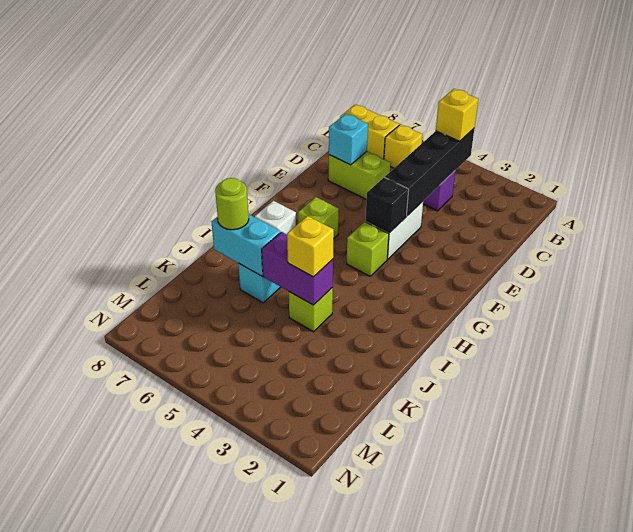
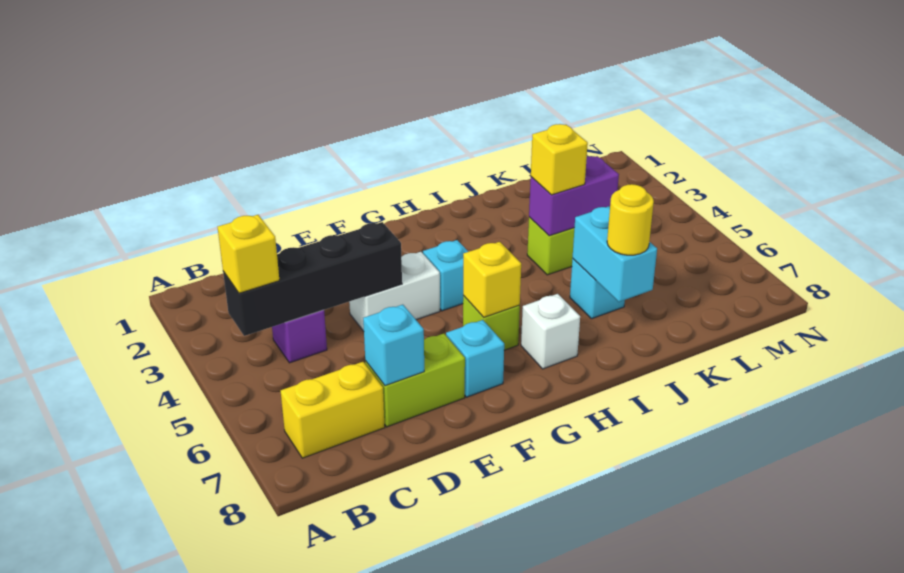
yellow brick B6 level 1 -> yellow brick G6 level 2
yellow brick B7:B8 level 1 -> yellow brick B7:C7 level 1
lime brick D6:D7 level 1 -> lime brick D7:E7 level 1
black brick F4 level 2 -> none
none -> cyan brick F7 level 1
lime brick G4 level 1 -> cyan brick G4 level 1
purple brick J4:J5 level 2 -> purple brick J4:K4 level 2
lime round brick J7 level 3 -> yellow round brick J7 level 3

